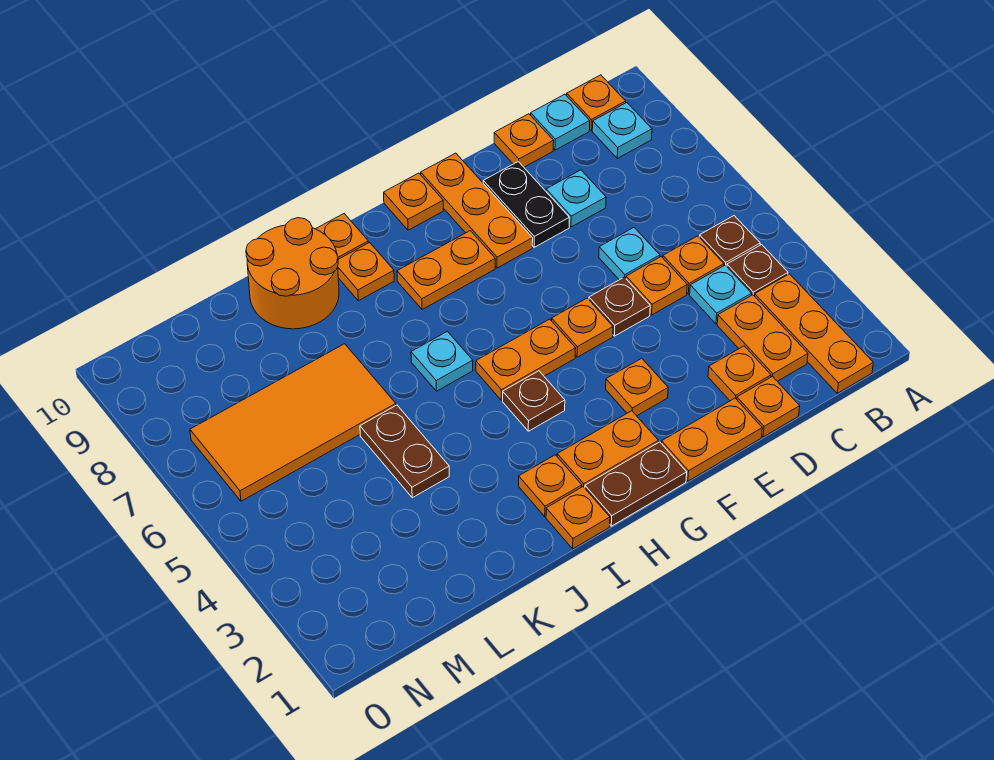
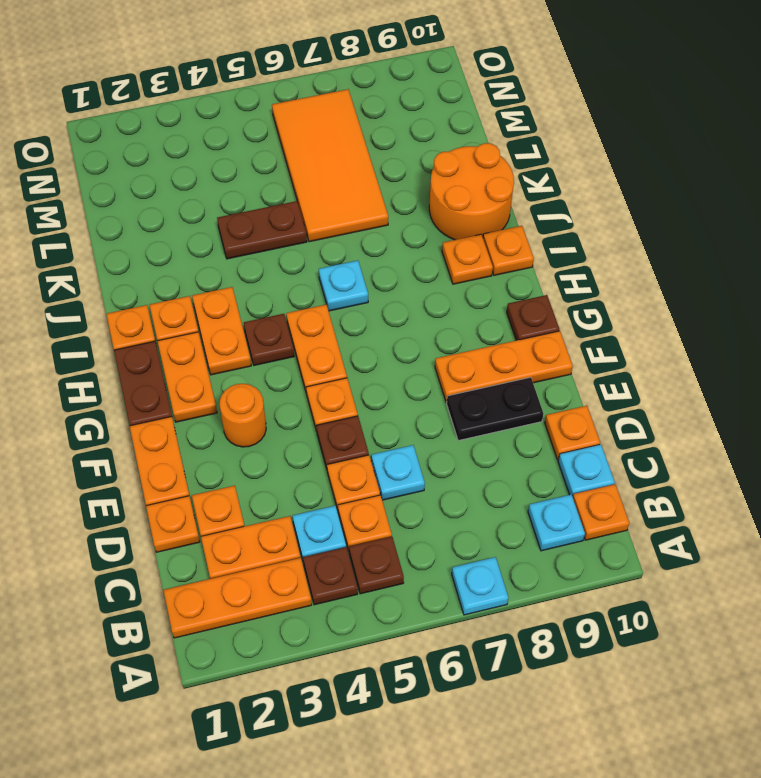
cyan plate D8 level 1 -> cyan plate A7 level 1
orange plate F3 level 1 -> orange round brick F3 level 1
orange plate G8:H8 level 1 -> orange plate H3:I3 level 1
orange plate G10 level 1 -> brown plate G10 level 1

